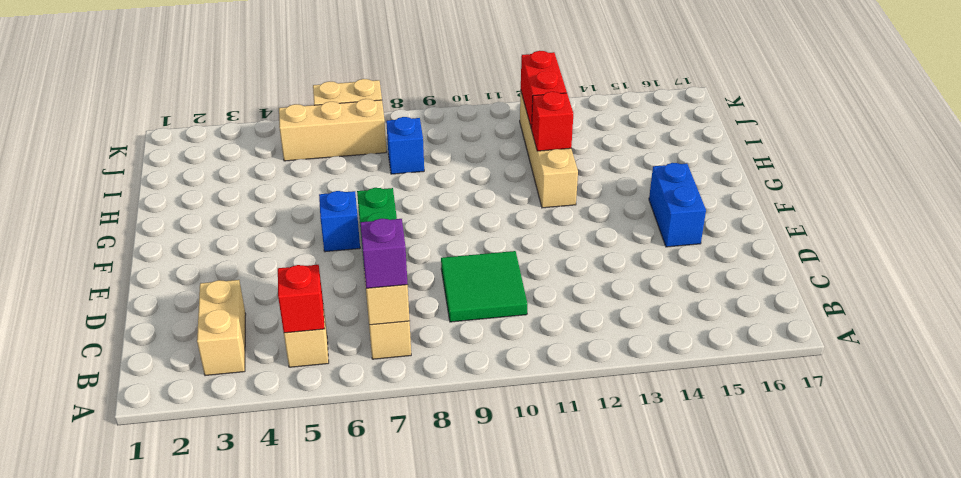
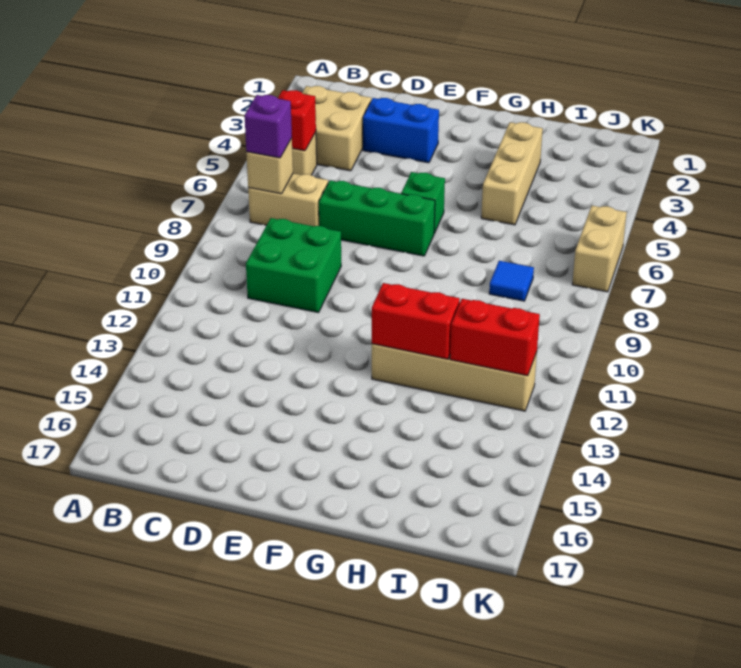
tan brick B3:C3 level 1 -> tan brick B3:C4 level 1
green tile C9:D10 level 1 -> green brick C9:D10 level 1
blue brick E15:F15 level 1 -> blue brick D3:E3 level 1
blue brick F6 level 1 -> green brick F6 level 1
red brick H12 level 2 -> red brick G12:H12 level 2
blue brick I8 level 1 -> blue tile I8 level 1
tan brick J5:J7 level 1 -> tan brick H3:H5 level 1

